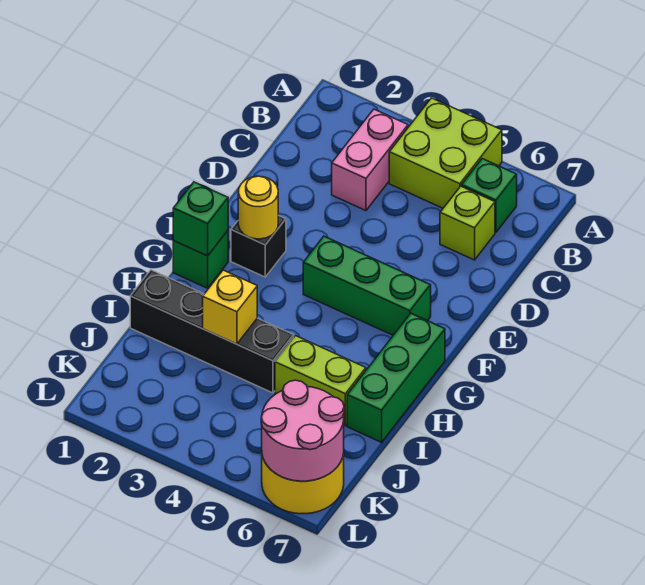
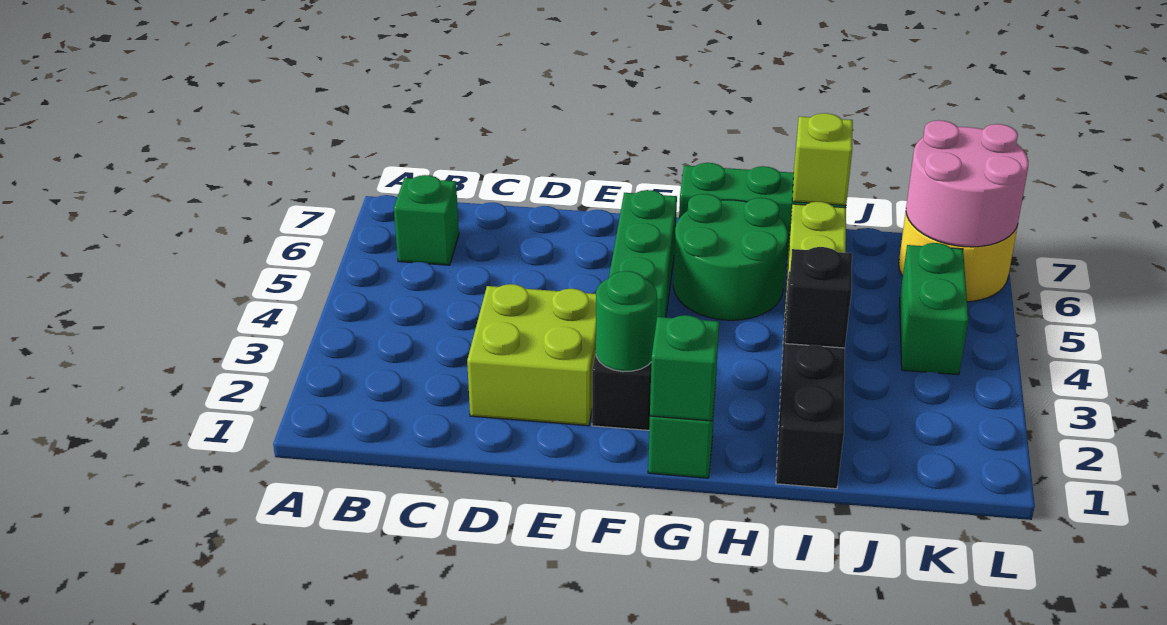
lime brick A4:B5 level 1 -> lime brick D2:E3 level 1
pink brick B3:C3 level 1 -> none
lime brick C6 level 1 -> lime brick I7 level 2
yellow round brick F2 level 2 -> green round brick F2 level 2
none -> green round brick G5:H6 level 1
yellow brick I3 level 2 -> black brick I3 level 2
none -> green brick K4:K5 level 1

